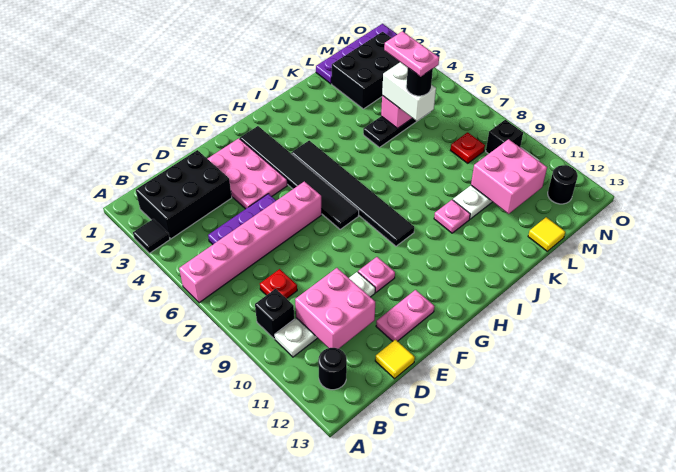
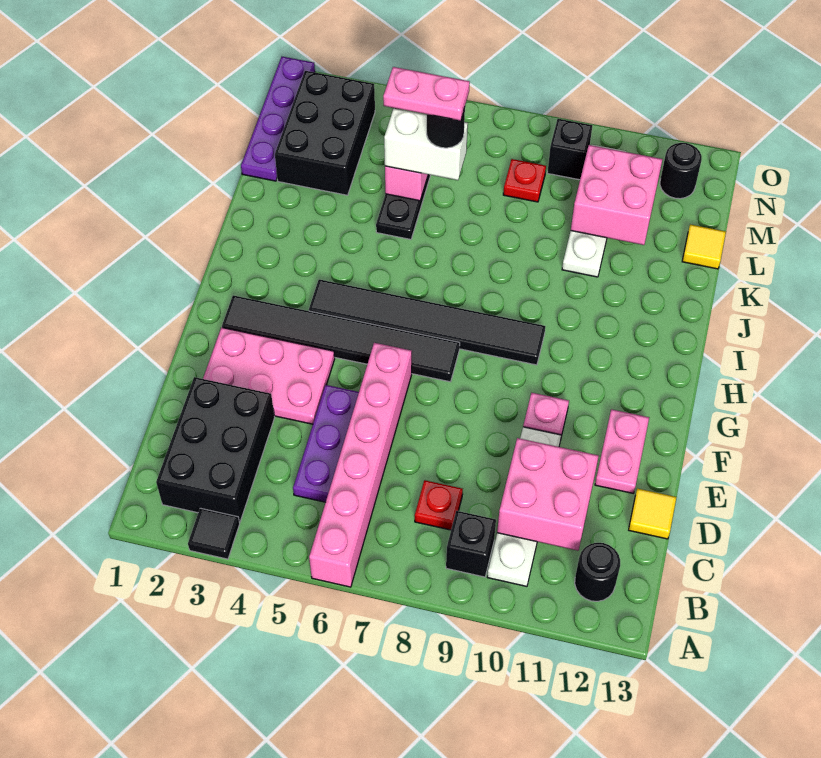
pink plate J10 level 1 -> none

